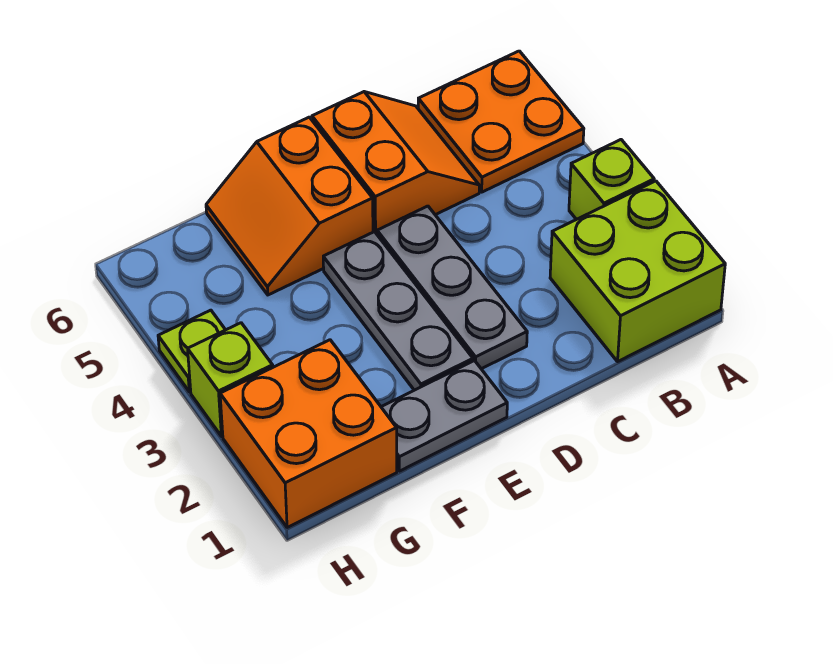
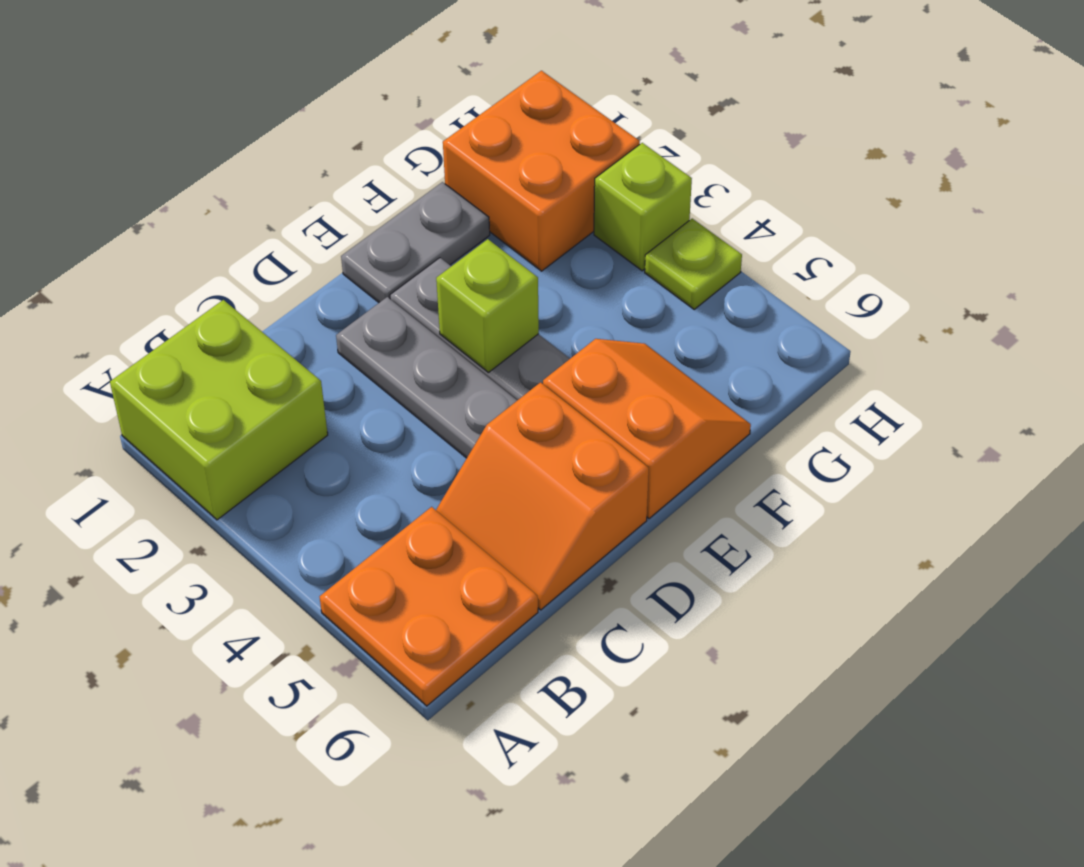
lime brick A3 level 1 -> lime brick E3 level 2

